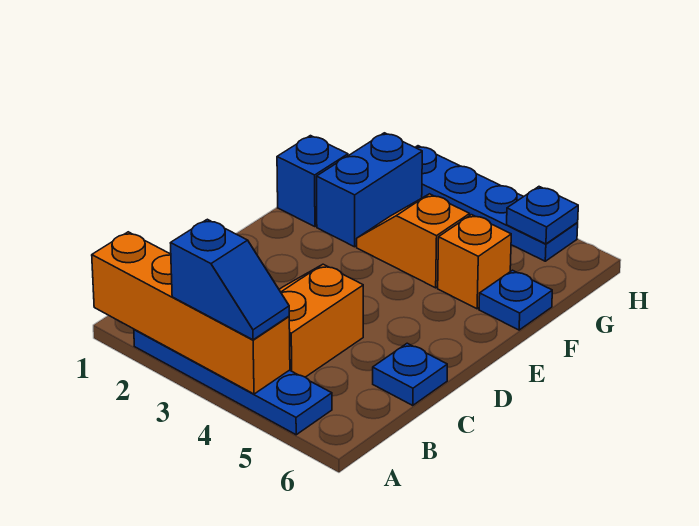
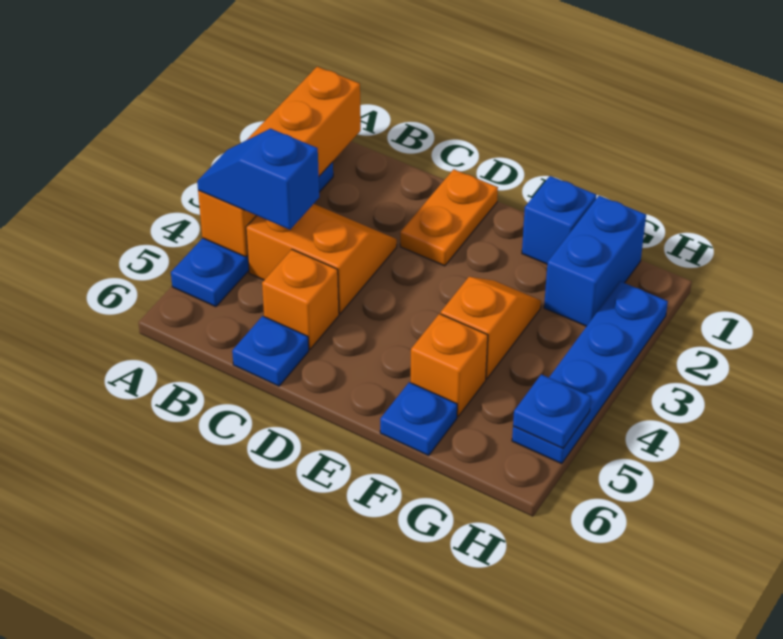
blue slope A3:A4 level 3 top 3 -> blue slope A4:B4 level 3 top B
none -> orange brick C5 level 1
none -> orange plate D1:D2 level 1
blue brick F2:G2 level 1 -> blue brick G1:G2 level 1

